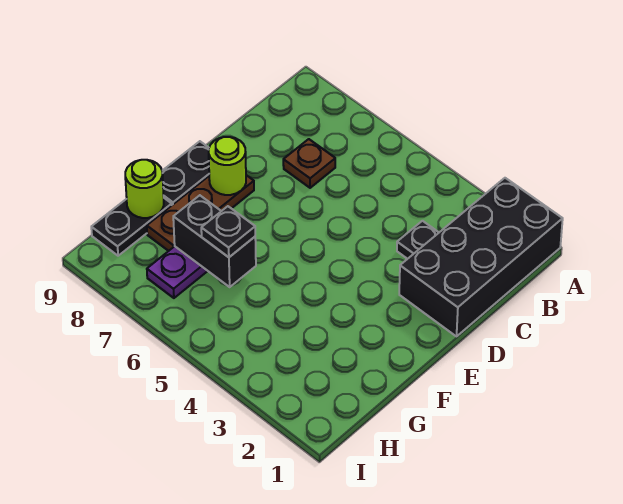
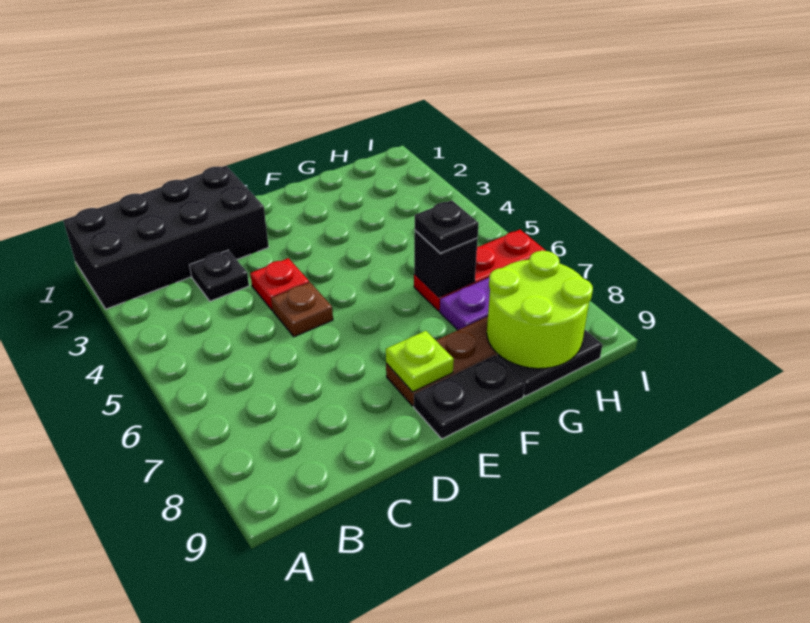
brown plate C7 level 1 -> brown plate D5 level 1
none -> red plate D4 level 1
lime round brick E8 level 2 -> lime plate E8 level 2
none -> red plate G6:I6 level 1
black brick G6:G7 level 2 -> black brick G6 level 2
lime round brick G9 level 2 -> lime round brick G8:H9 level 2

